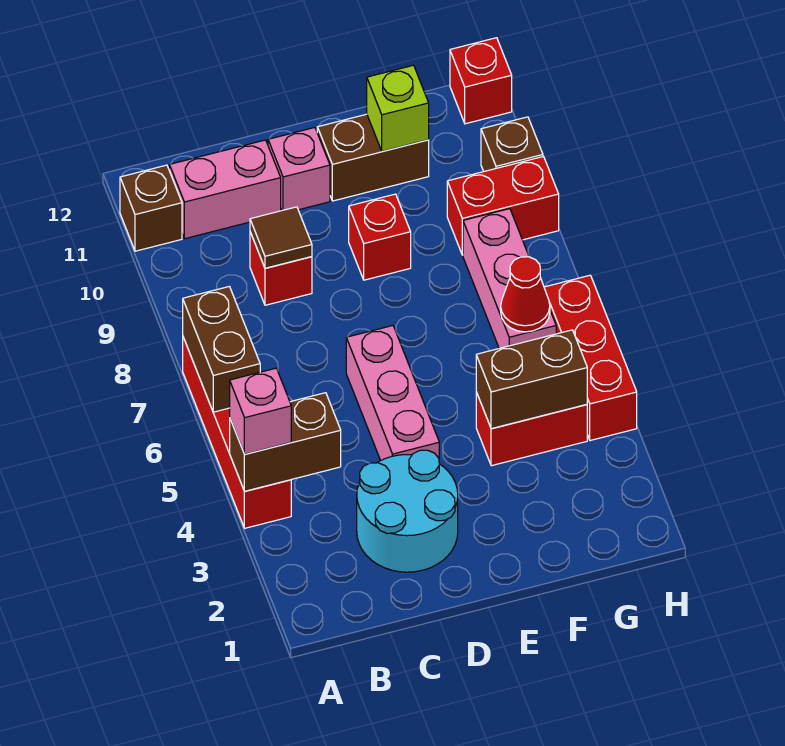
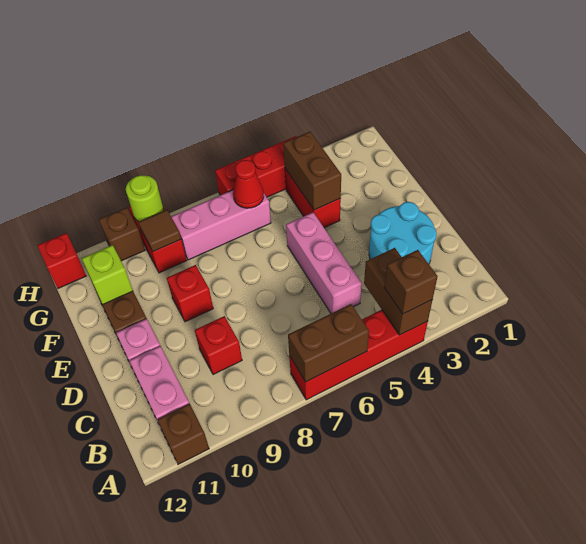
pink brick A4 level 3 -> brown brick A4 level 3
brown tile C9 level 2 -> brown tile G9 level 2
pink brick D4:D6 level 1 -> pink brick C5:E5 level 1
none -> lime round brick H9 level 2

